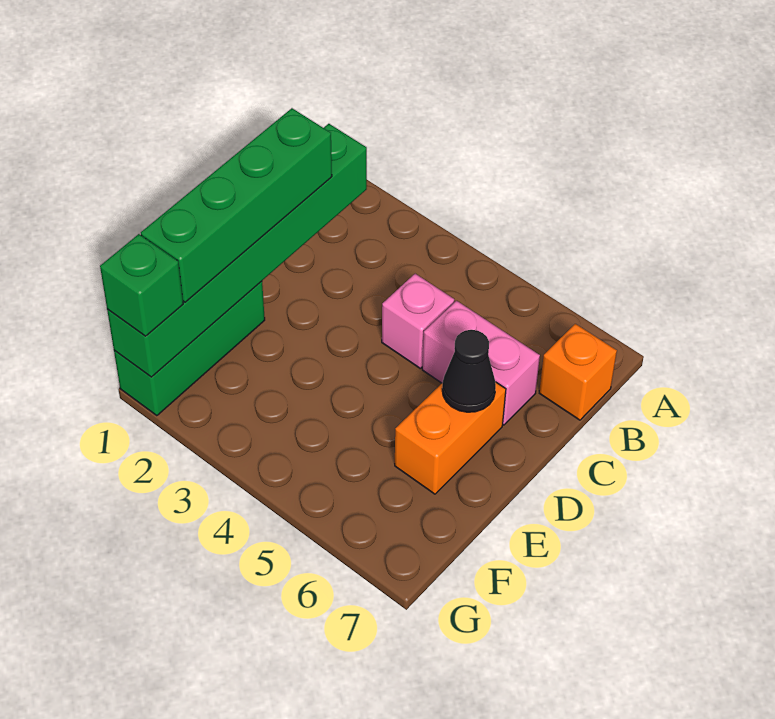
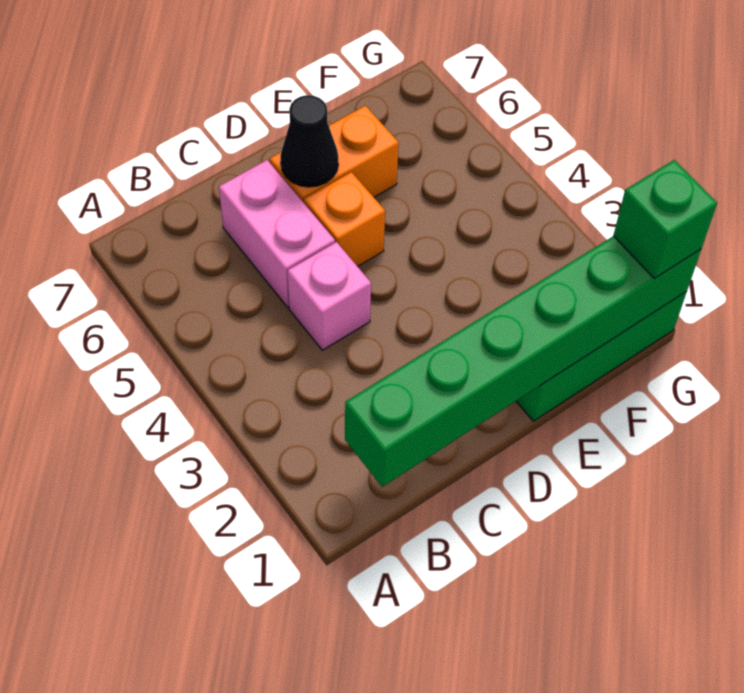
orange brick B7 level 1 -> orange brick D5 level 1
green brick C1:F1 level 3 -> none

